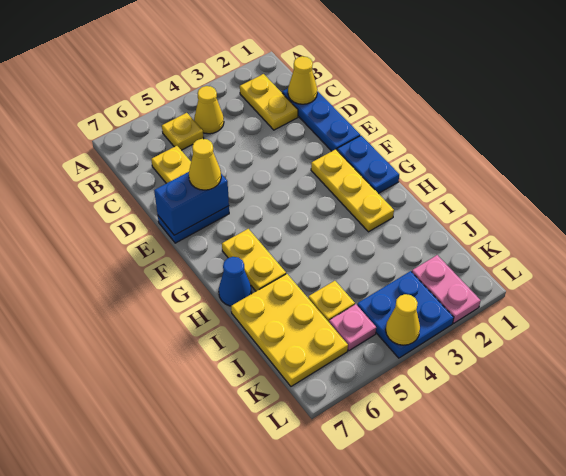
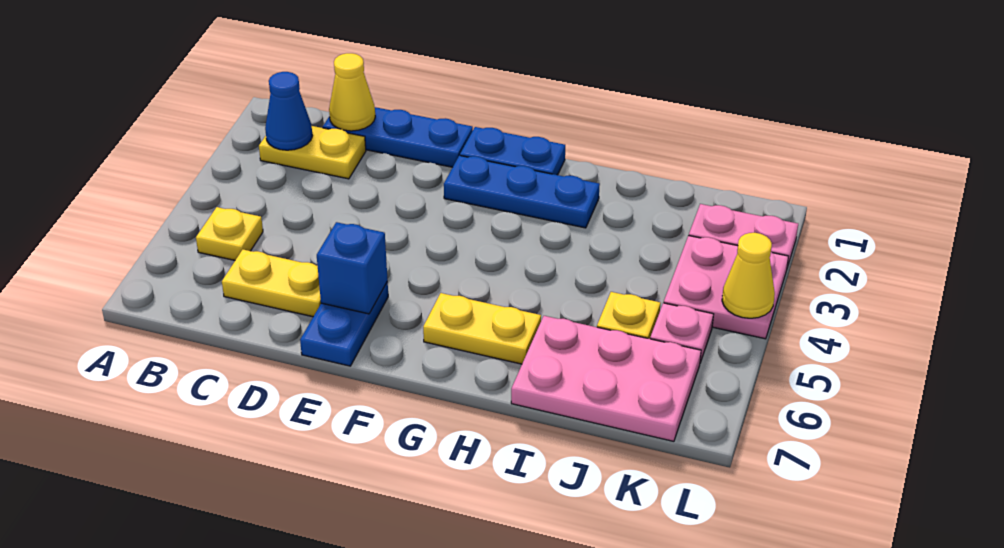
yellow cone B4 level 1 -> none
blue brick E6:E7 level 2 -> blue brick E6 level 2
yellow cone E6 level 3 -> none
yellow plate F2:H2 level 1 -> blue plate F2:H2 level 1
blue cone H7 level 1 -> blue cone B2 level 2
yellow plate I6:K7 level 1 -> pink plate I6:K7 level 1
blue plate K3:L4 level 1 -> pink plate K3:L4 level 1

